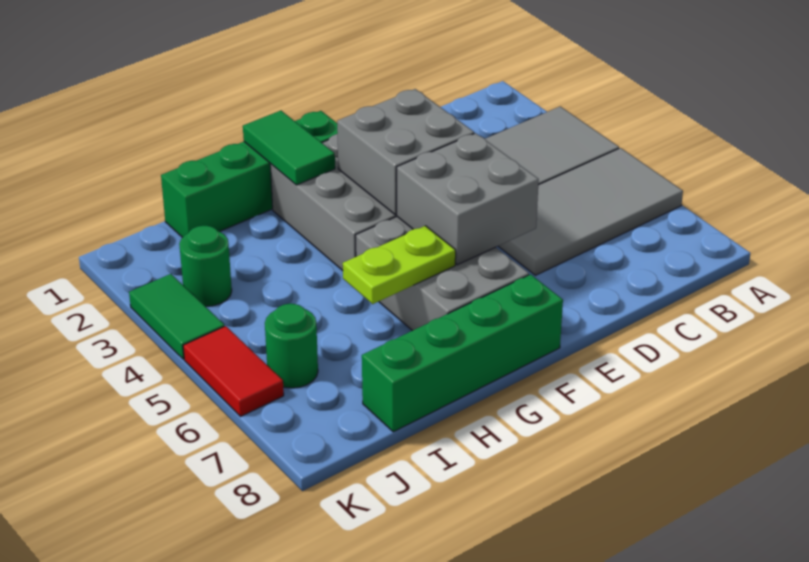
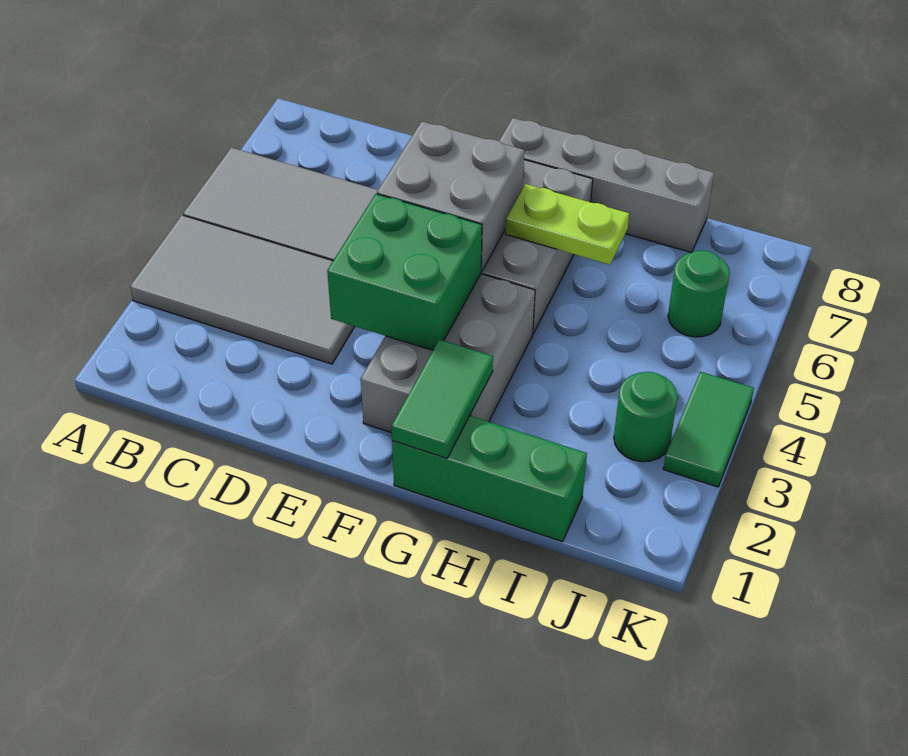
grey brick E3:F4 level 2 -> green brick E3:F4 level 2
green brick F1:I1 level 1 -> green brick G1:I1 level 1
green brick F8:I8 level 1 -> grey brick F8:I8 level 1
red tile K5:K6 level 1 -> none

